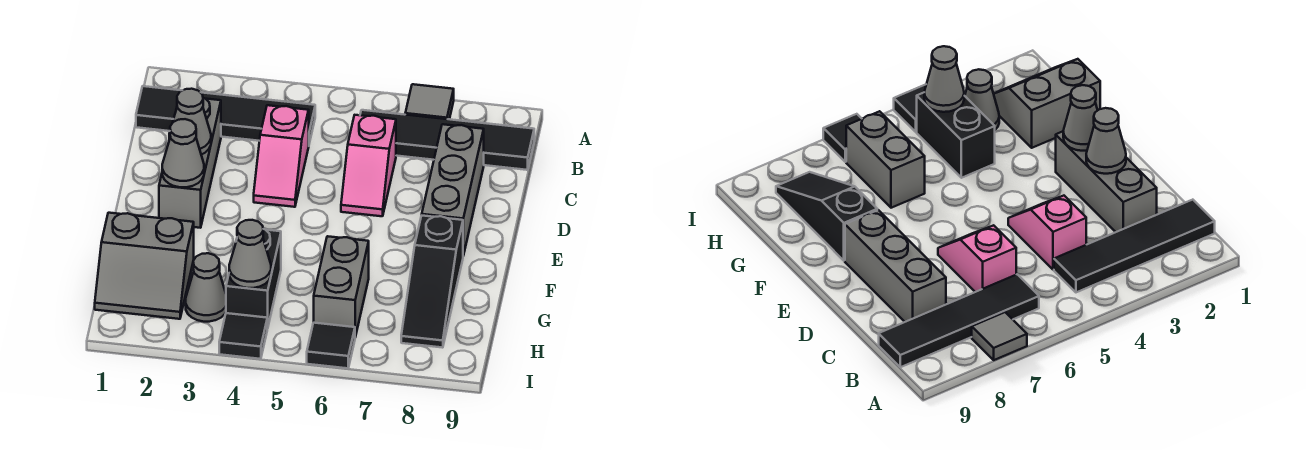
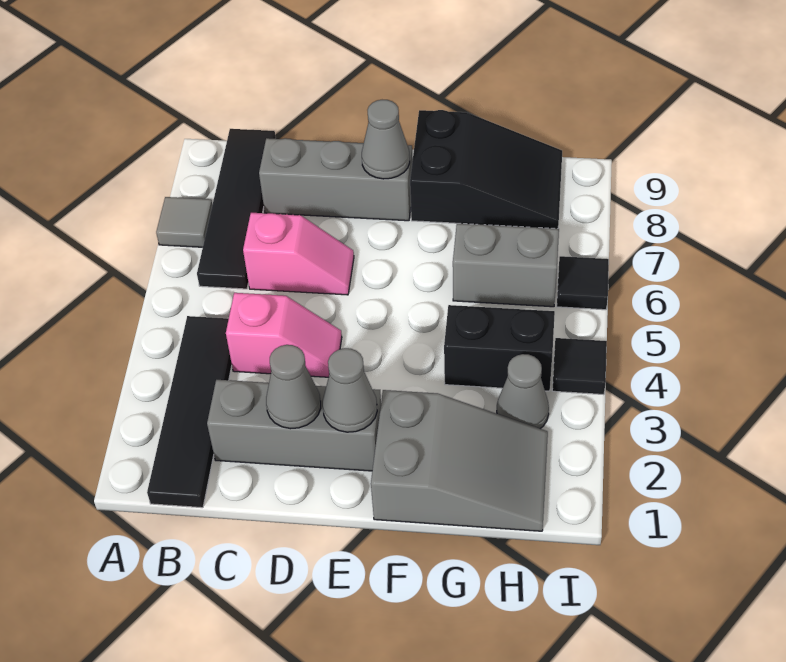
black slope F8:H8 level 1 top F -> black slope F8:H9 level 1 top F
grey slope G1:H2 level 1 top G -> grey slope F1:H2 level 1 top F
grey cone H4 level 2 -> grey cone E8 level 2

